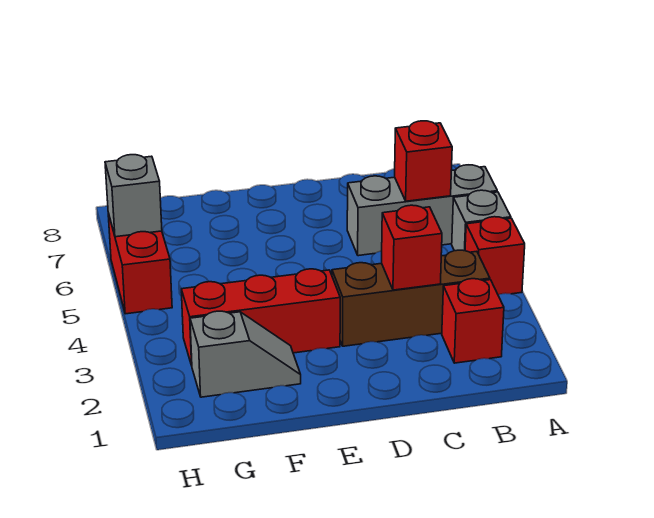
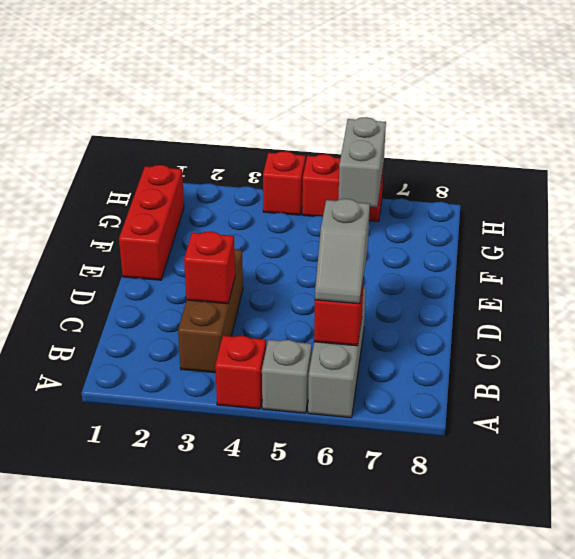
red brick B2 level 1 -> red brick H4 level 1
red brick E3:G3 level 1 -> red brick E1:G1 level 1
grey slope F2:G2 level 1 top G -> grey slope B6:C6 level 3 top C
grey brick H6 level 2 -> grey brick G6:H6 level 2

